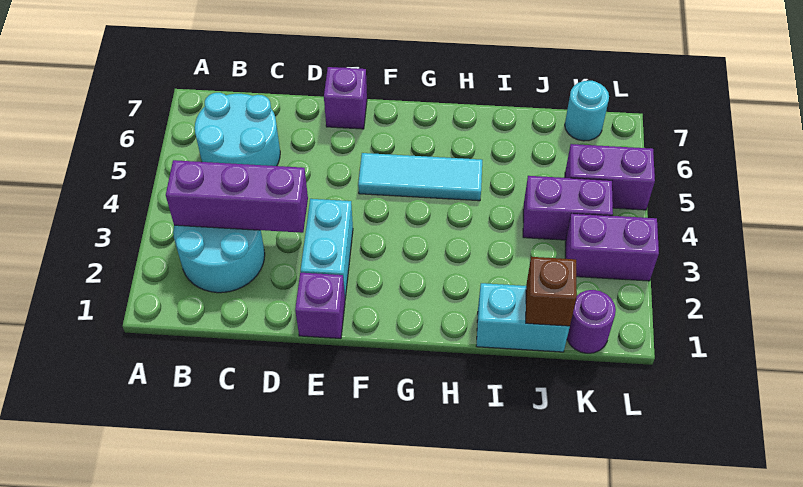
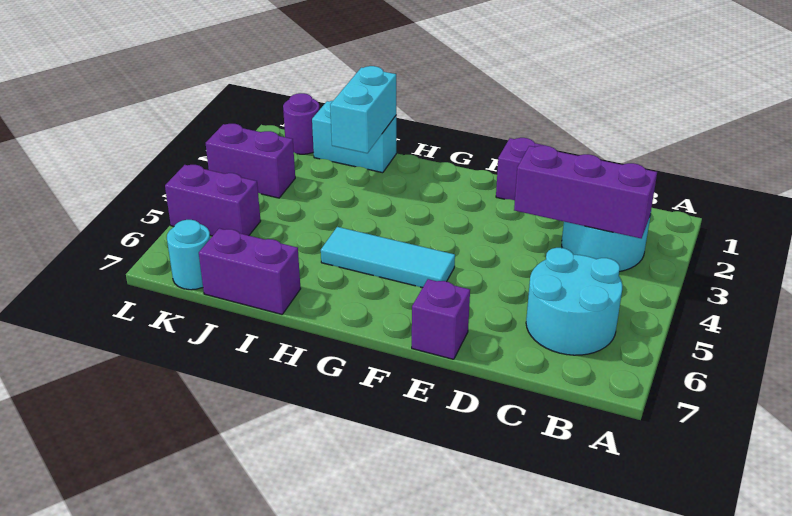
cyan brick E2:E3 level 1 -> cyan brick I1:I2 level 2
brown brick J1 level 2 -> none
purple brick J4:K4 level 1 -> purple brick I7:J7 level 1

